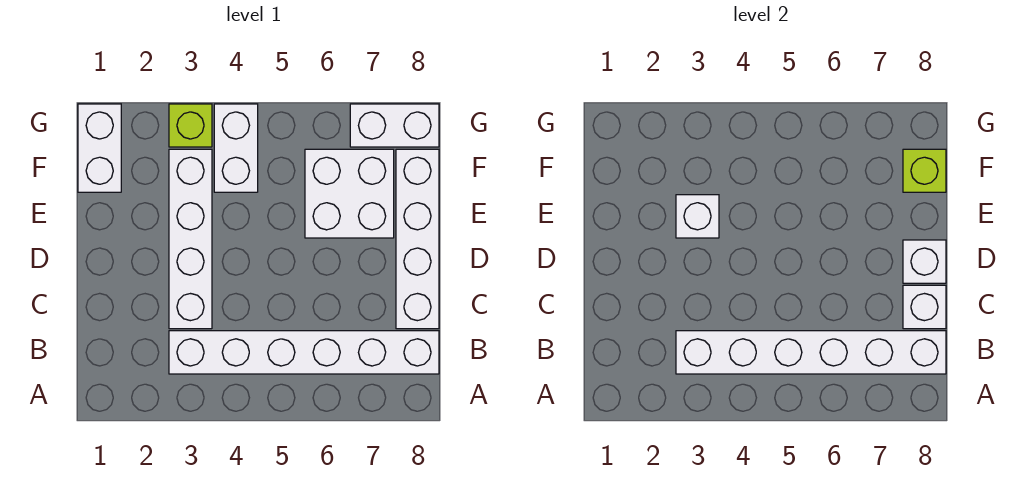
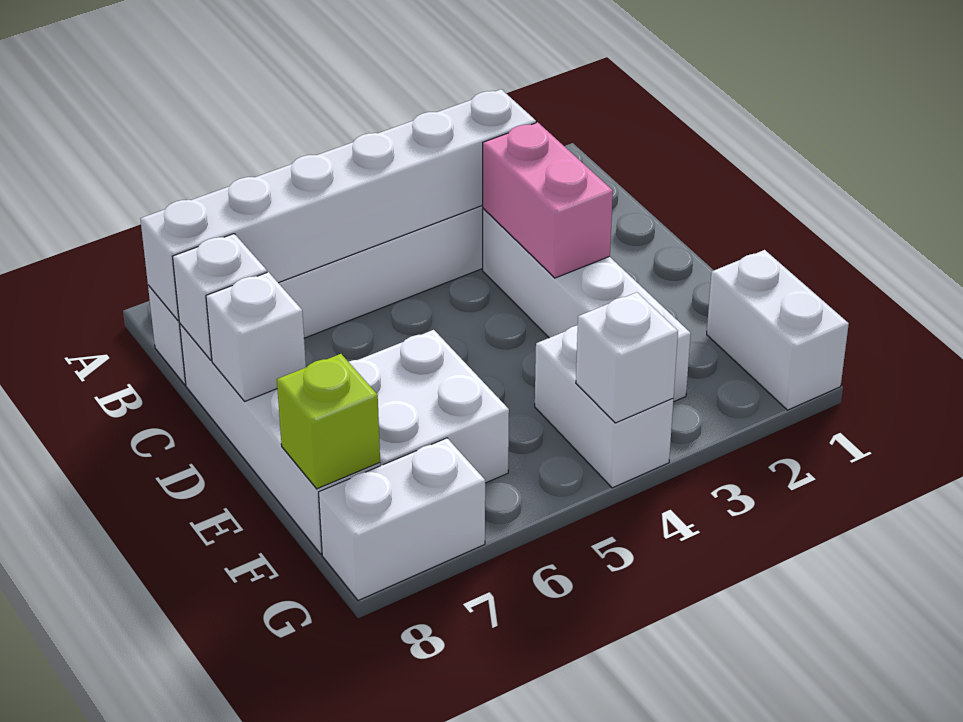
none -> pink brick C3:D3 level 2
white brick E3 level 2 -> white brick G4 level 2
lime brick G3 level 1 -> none

